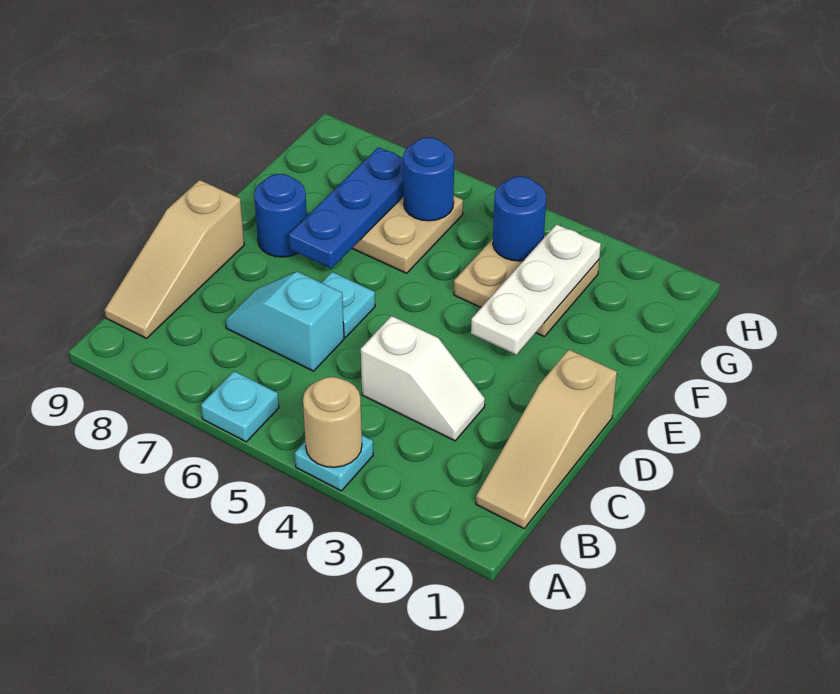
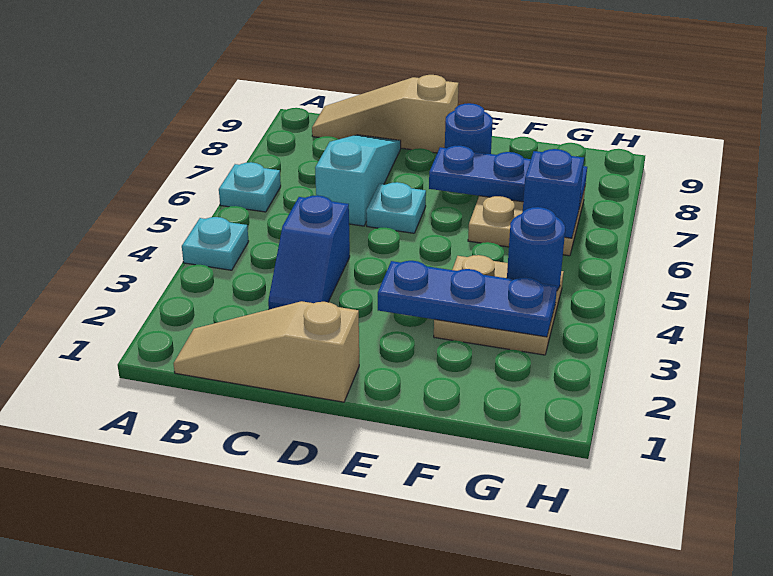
tan round brick A4 level 2 -> none
white slope C3:C4 level 1 top 4 -> blue slope C3:C4 level 1 top 4
cyan slope C6:C7 level 1 top 6 -> cyan slope C6:C8 level 1 top 6
white plate E3:G3 level 2 -> blue plate E3:G3 level 2
blue round brick G6 level 2 -> blue brick G6 level 2

